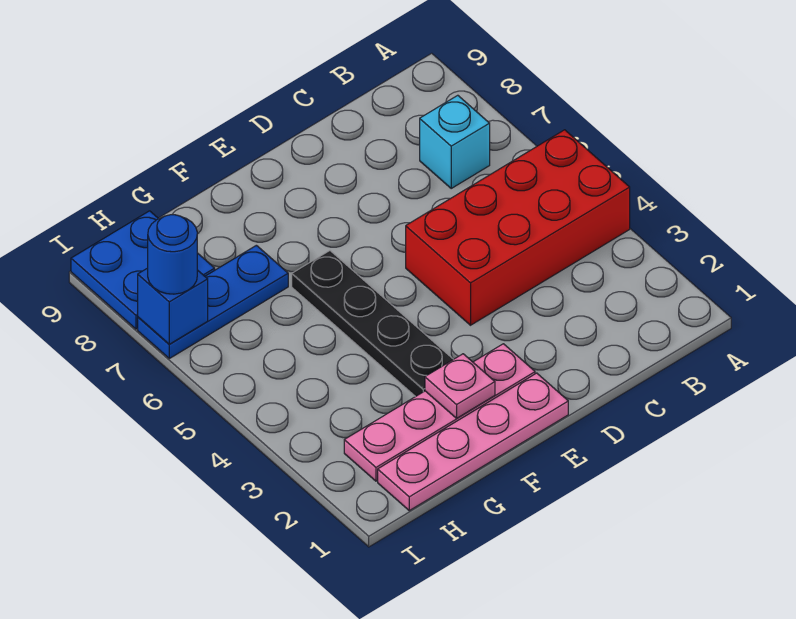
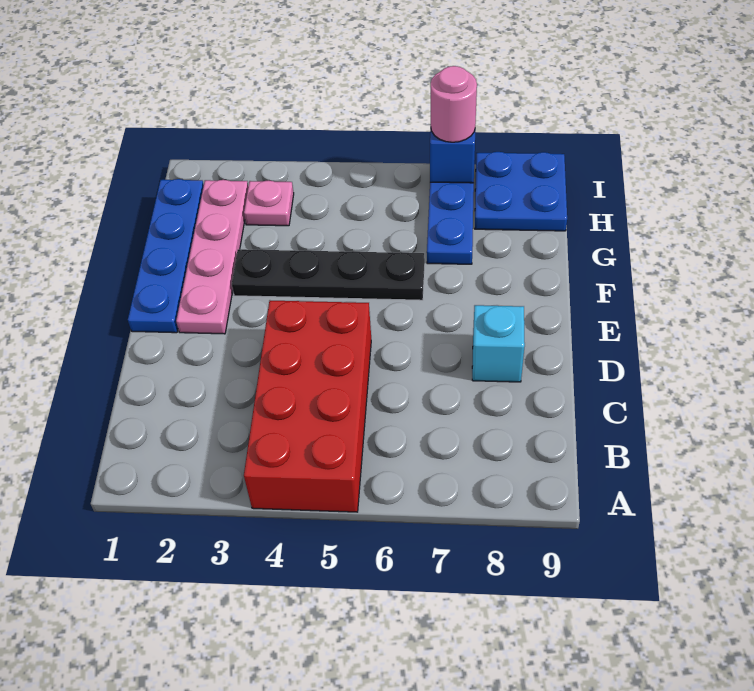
cyan brick B7 level 1 -> cyan brick D8 level 1
pink plate E1:H1 level 1 -> blue plate E1:H1 level 1
pink plate F2 level 2 -> pink plate H3 level 1
blue round brick I7 level 3 -> pink round brick I7 level 3

